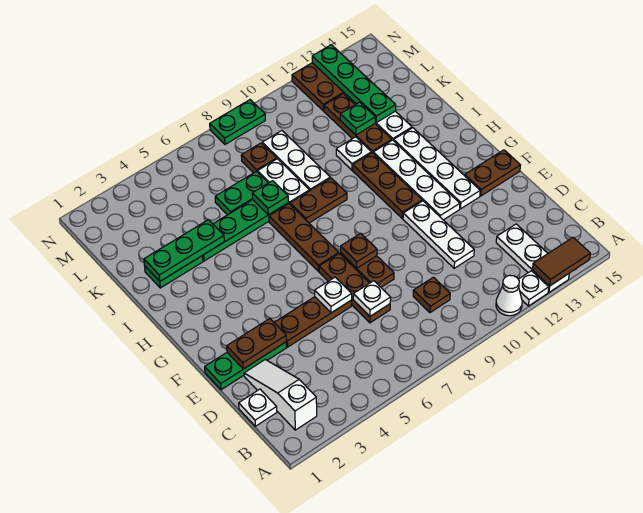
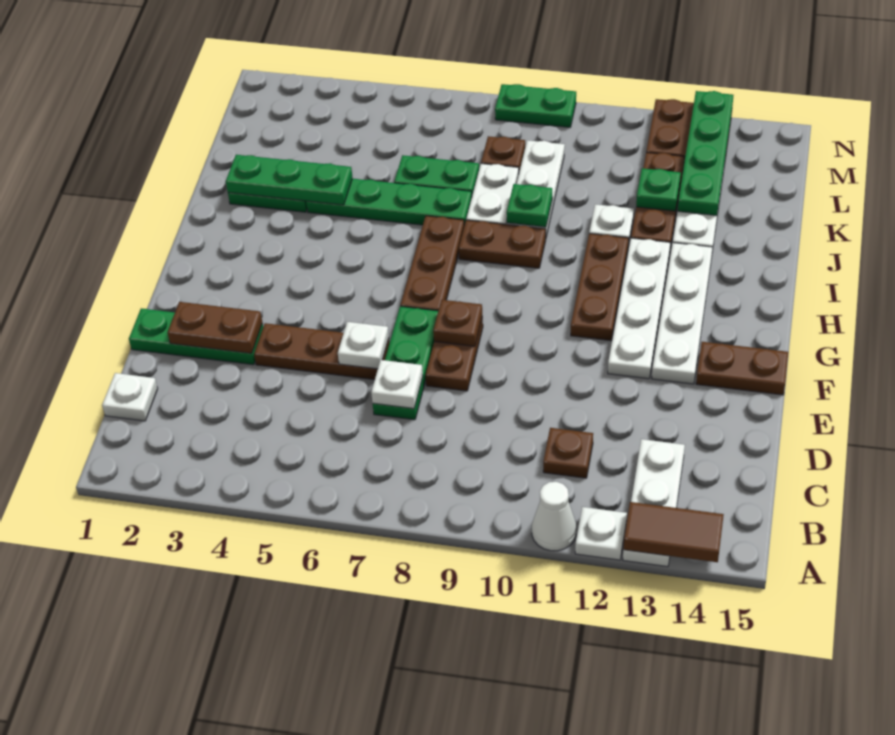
white slope B2:D2 level 1 top B -> none
brown plate C9 level 1 -> brown plate C11 level 1
brown plate D7:F7 level 1 -> green plate D7:F7 level 1
white plate D11:F11 level 1 -> none
green plate J7 level 2 -> green plate J9 level 2

